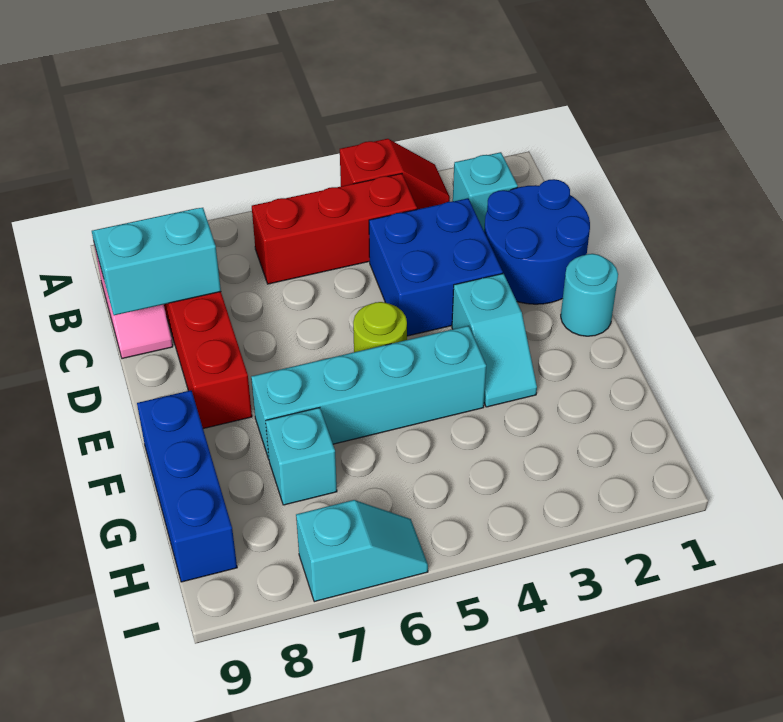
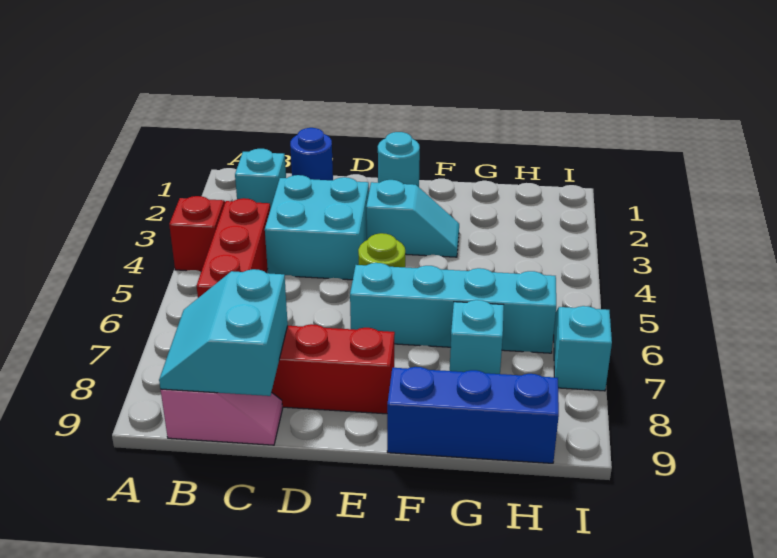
blue round brick C1:D2 level 1 -> blue round brick C1 level 1
blue brick C3:D4 level 1 -> cyan brick C3:D4 level 1
cyan brick F4:F7 level 1 -> cyan brick E6:H6 level 1

